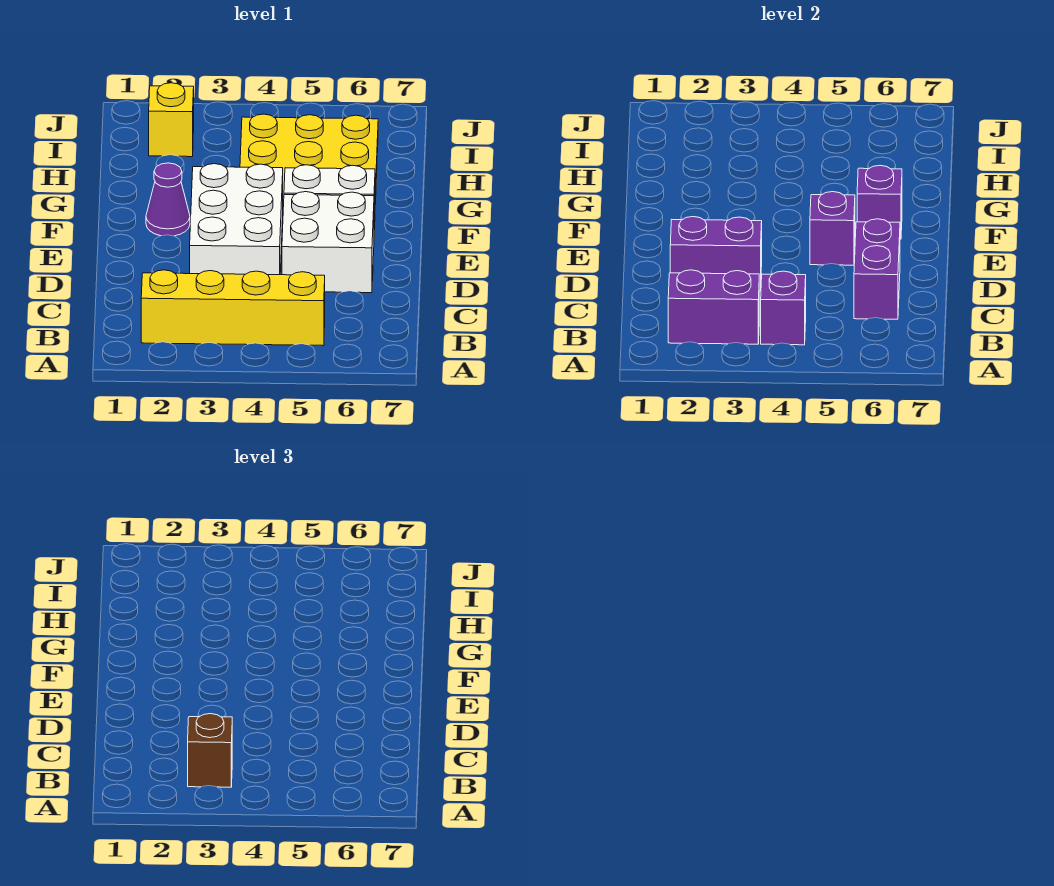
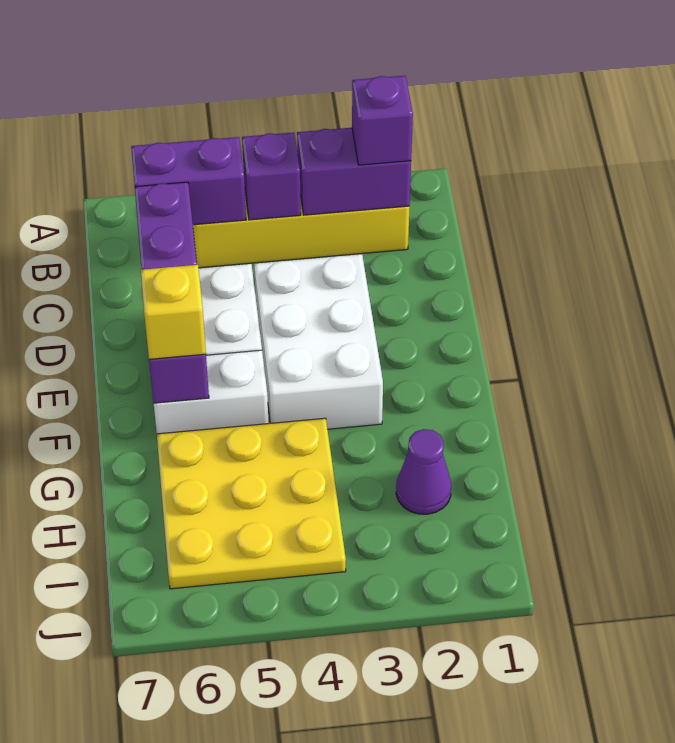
brown brick B3 level 3 -> none
purple brick D2:D3 level 2 -> purple brick B5:B6 level 2
purple brick E5 level 2 -> purple brick B2 level 3
purple cone F2 level 1 -> purple cone H2 level 1
yellow brick I2 level 1 -> yellow brick F6 level 3

